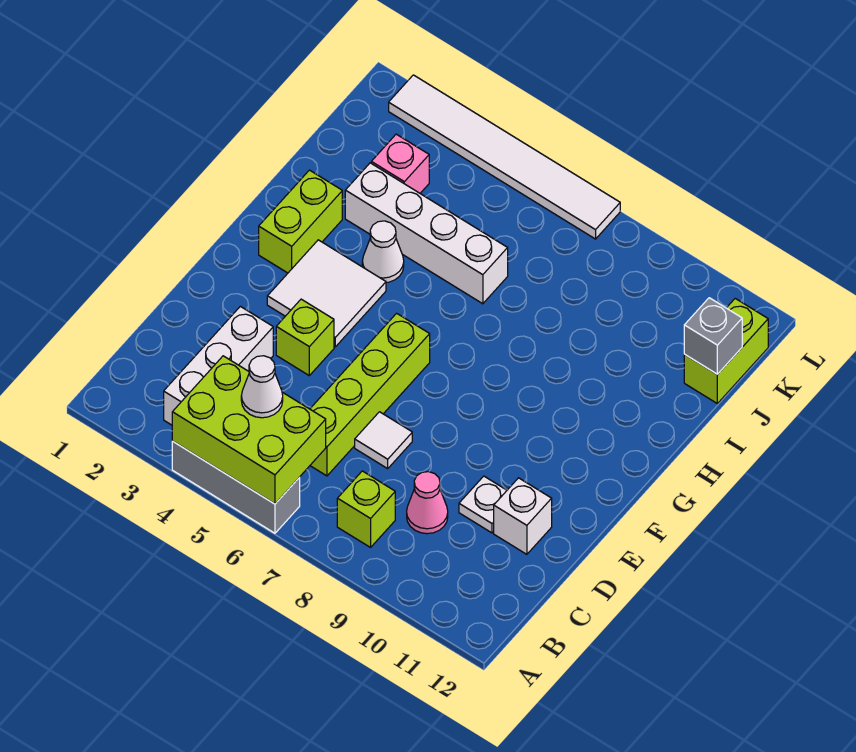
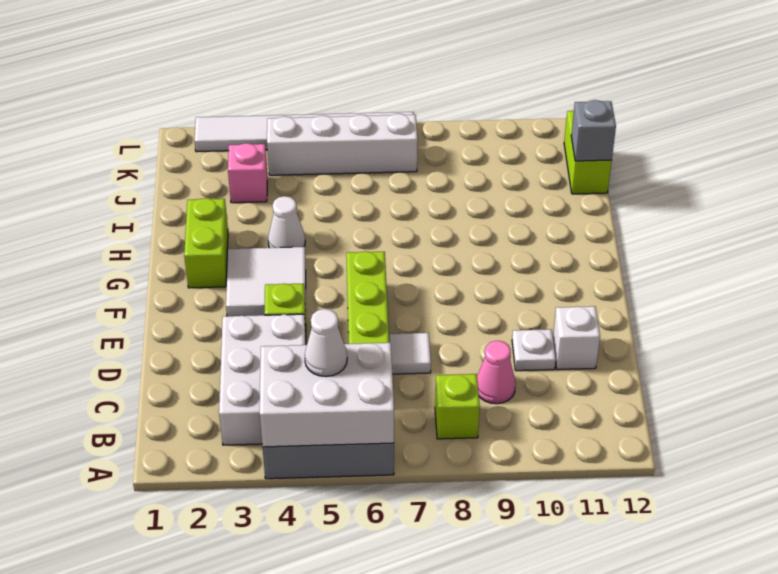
lime brick A4:B6 level 2 -> white brick A4:B6 level 2
white brick B3:D3 level 1 -> white brick B3:D4 level 1
white brick I3:I6 level 1 -> white brick K4:K7 level 1

